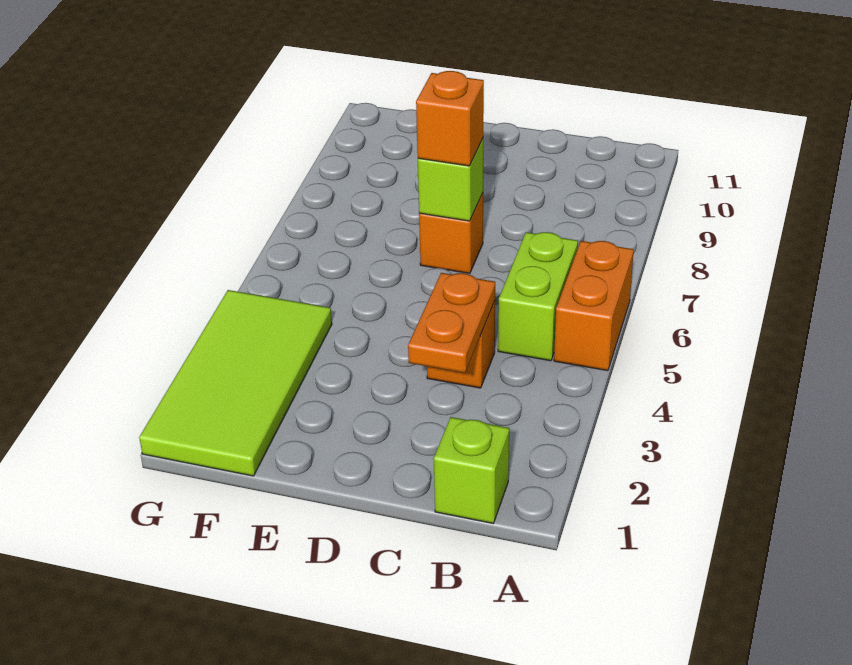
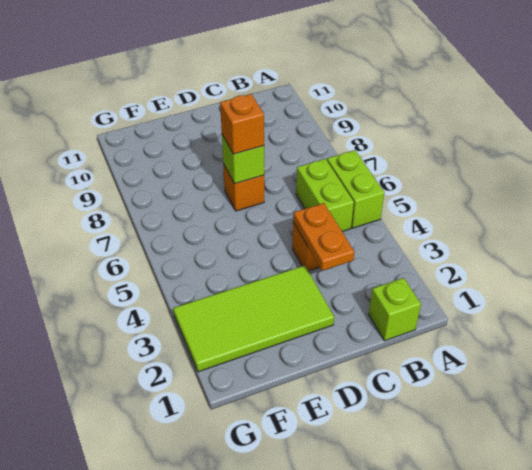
orange brick A5:A6 level 1 -> lime brick A5:A6 level 1
lime tile F1:G4 level 1 -> lime tile D2:G3 level 1

